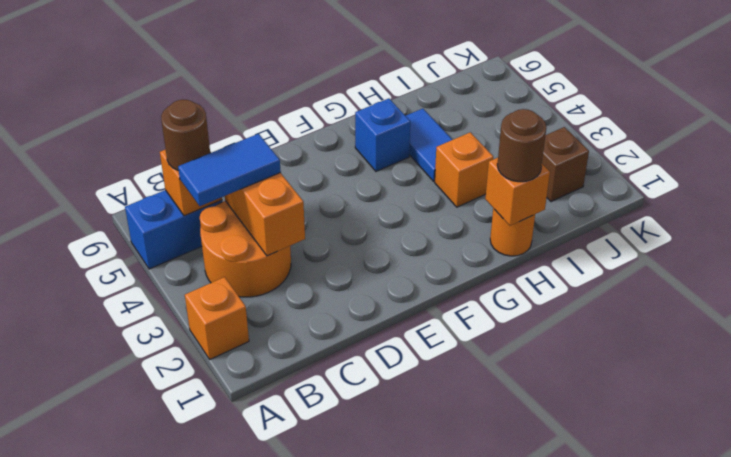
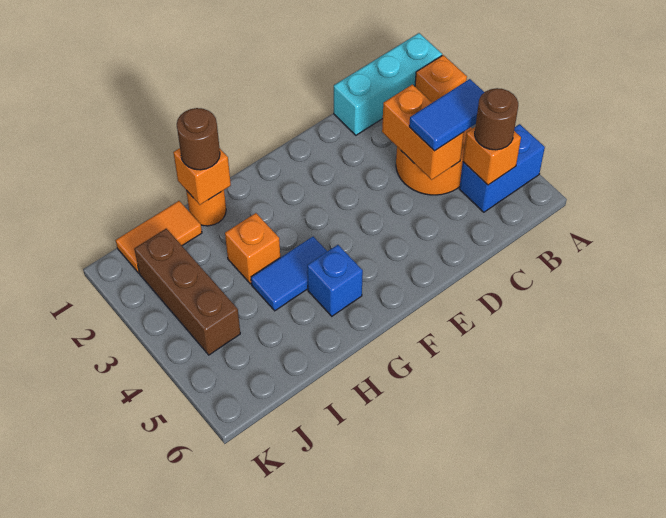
none -> cyan brick A1:C1 level 1
blue tile H4:H5 level 1 -> blue tile G4:H4 level 1
none -> orange tile I1:J1 level 1
brown brick J2 level 1 -> brown brick J2:J4 level 1

